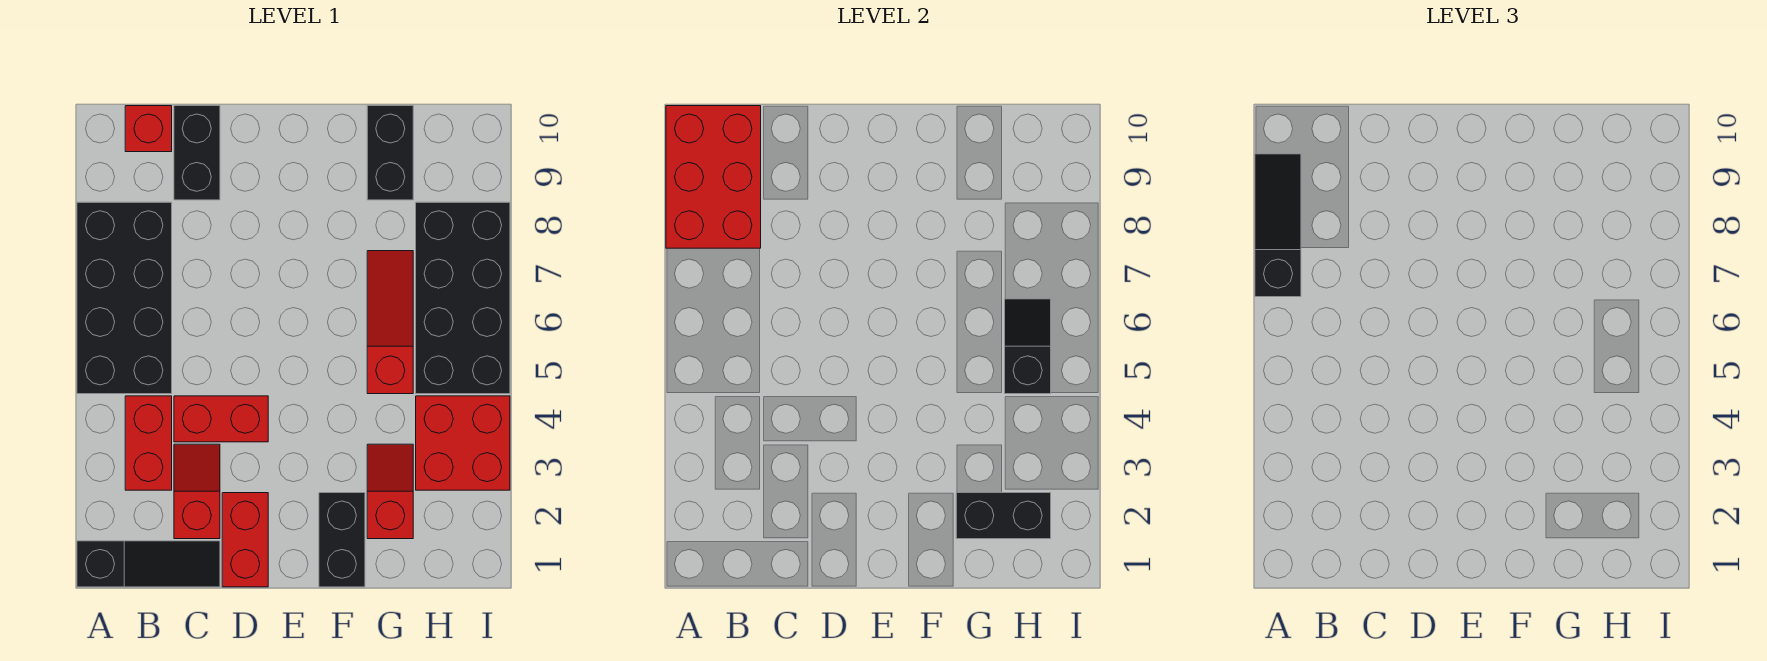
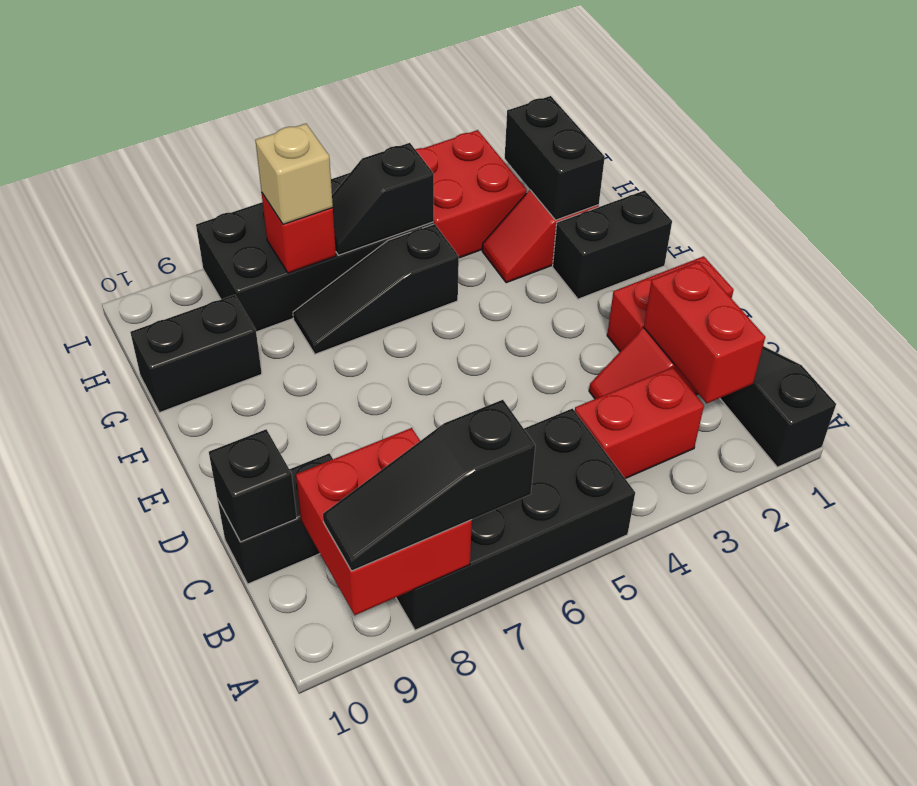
red brick A8:B10 level 2 -> red brick A8:B9 level 2
red brick B10 level 1 -> red brick H7 level 2
red brick C4:D4 level 1 -> red brick B2:C2 level 2
none -> black brick C10 level 2
red slope G5:G7 level 1 top 5 -> black slope G5:G7 level 1 top 5
none -> tan brick H7 level 3

